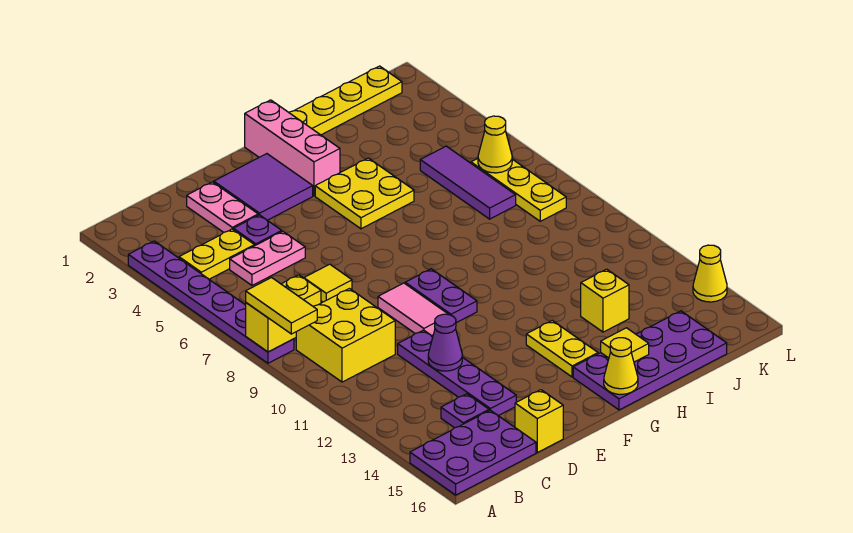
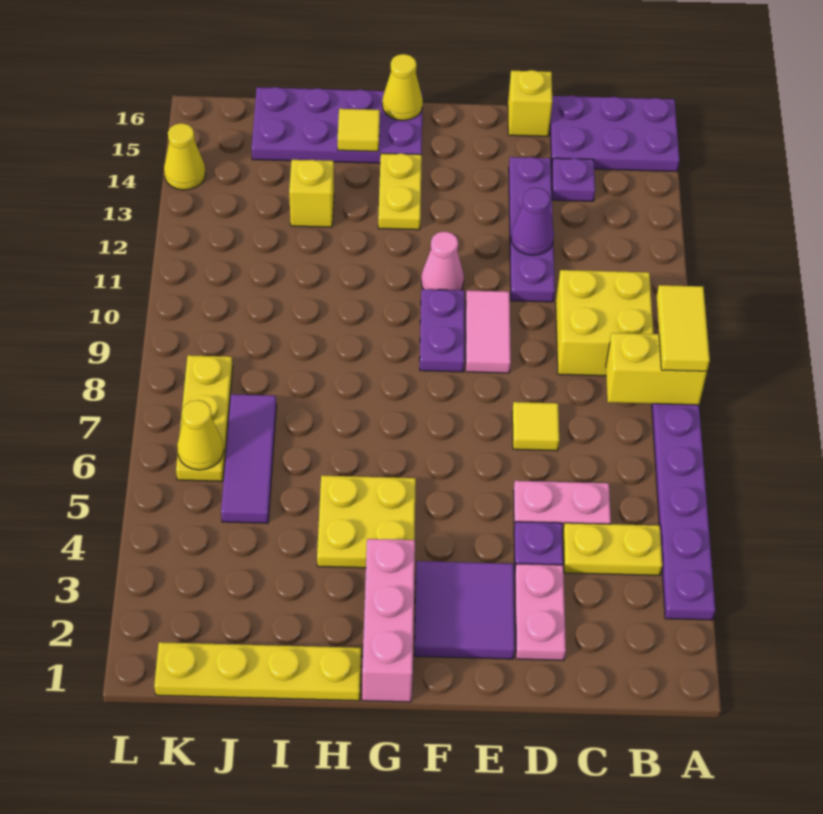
none -> pink cone F11 level 1

